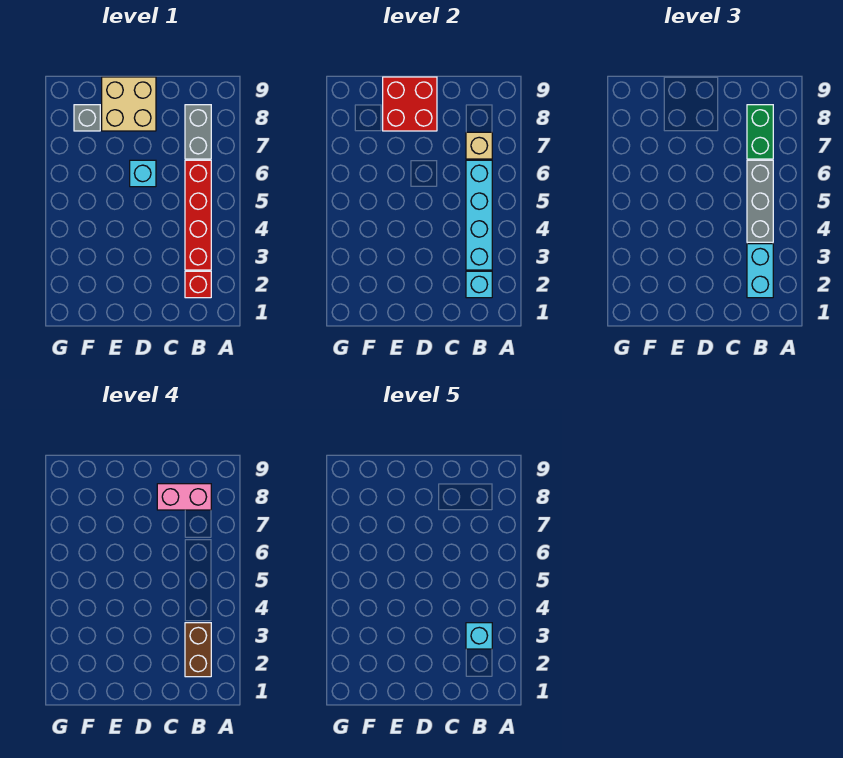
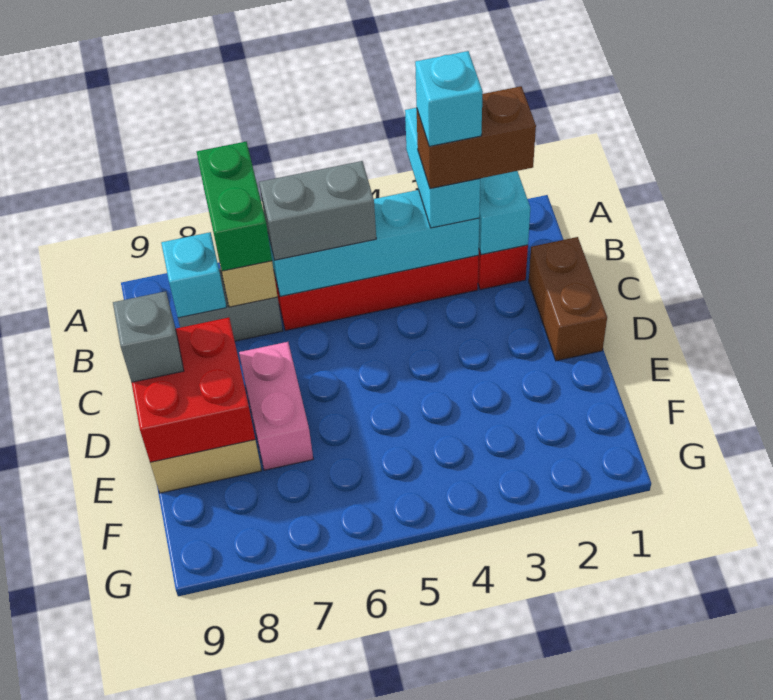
cyan brick B2:B3 level 3 -> cyan brick A3:B3 level 3
grey brick B4:B6 level 3 -> grey brick B5:B6 level 3
green brick B7:B8 level 3 -> green brick A7:B7 level 3
pink brick B8:C8 level 4 -> pink brick D7:E7 level 1
none -> brown brick C1:D1 level 1
cyan brick D6 level 1 -> cyan brick B8 level 2
grey brick F8 level 1 -> grey brick D9 level 3

